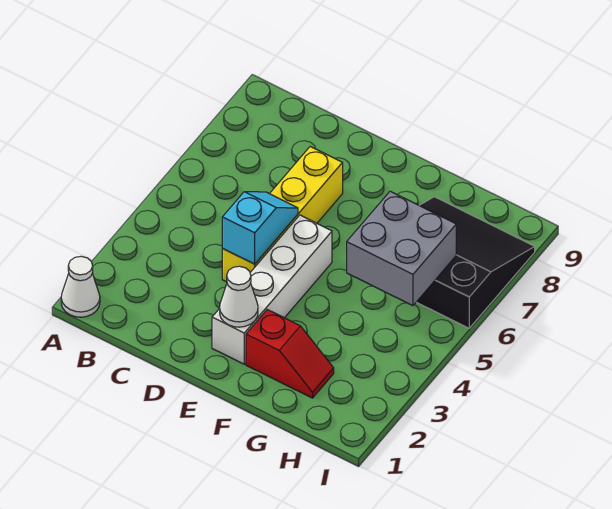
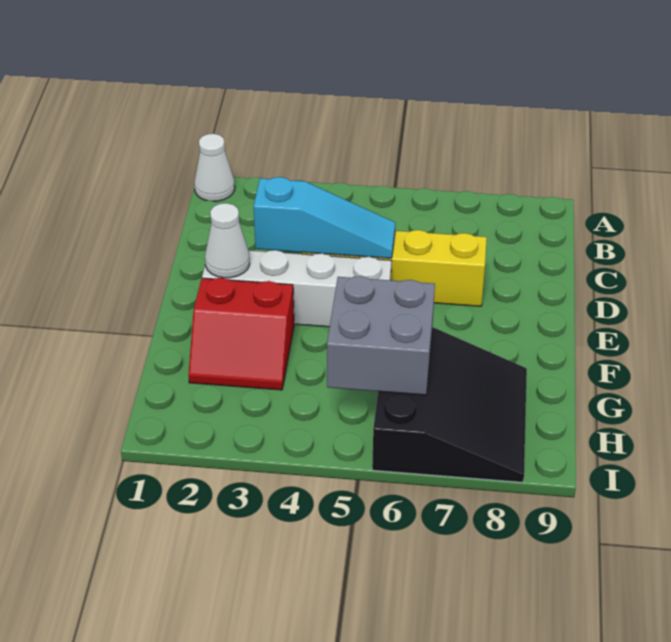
cyan slope D4:D5 level 2 top 4 -> cyan slope D3:D5 level 2 top 3
red slope F2:G2 level 1 top F -> red slope F2:G3 level 1 top F

